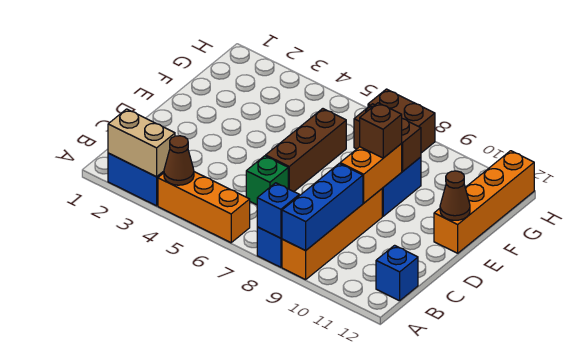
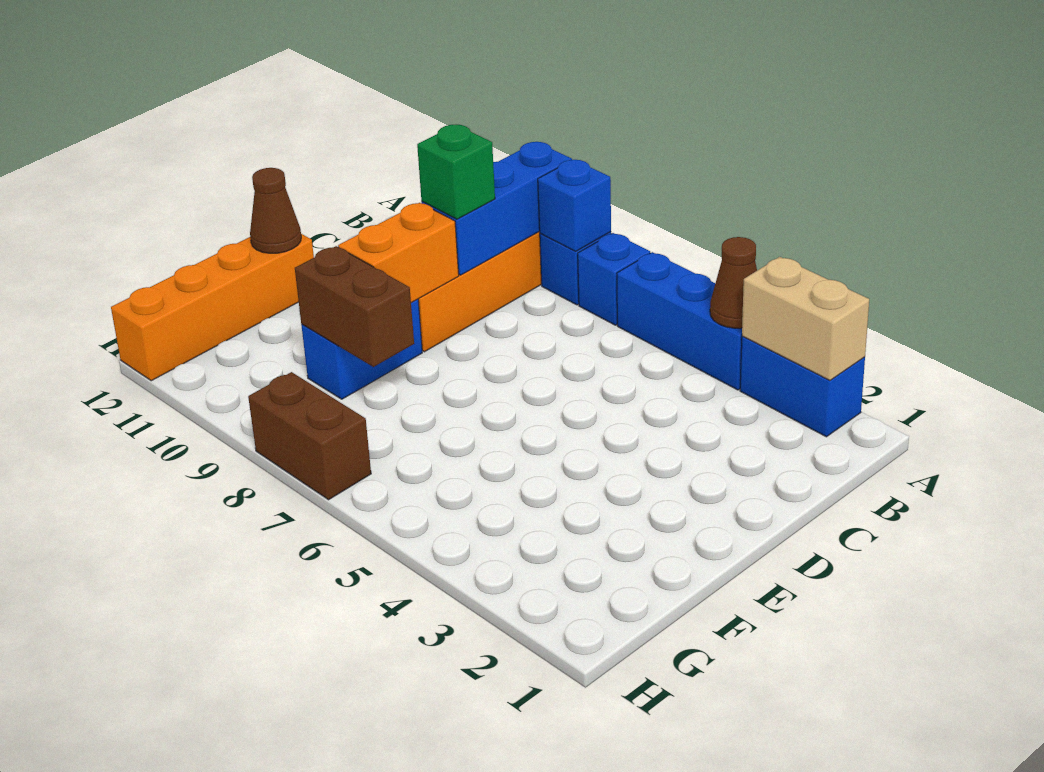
orange brick A4:A6 level 1 -> blue brick A4:A6 level 1
blue brick B12 level 1 -> blue brick A7 level 1
green brick C6 level 1 -> green brick C9 level 3
brown brick D6:F6 level 1 -> none
brown brick E9 level 3 -> none

